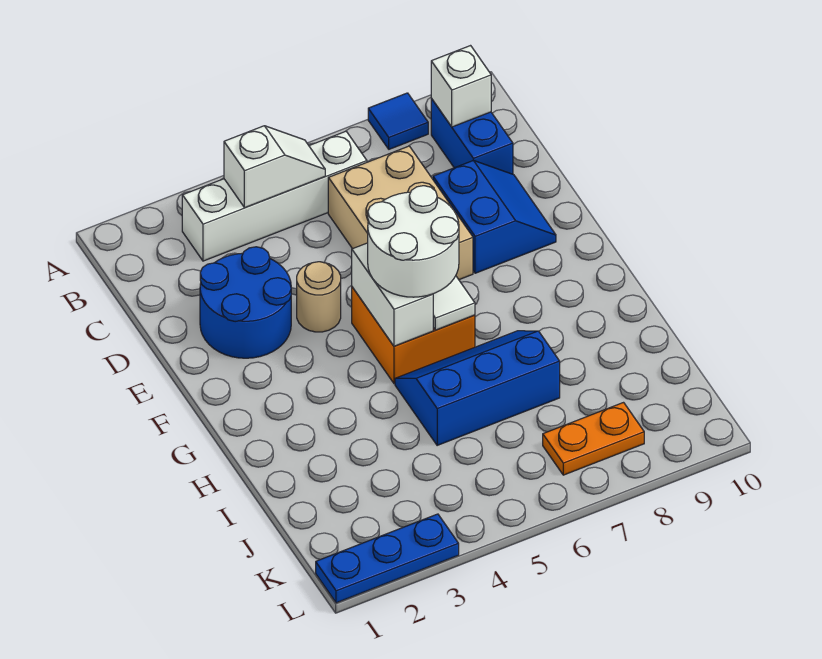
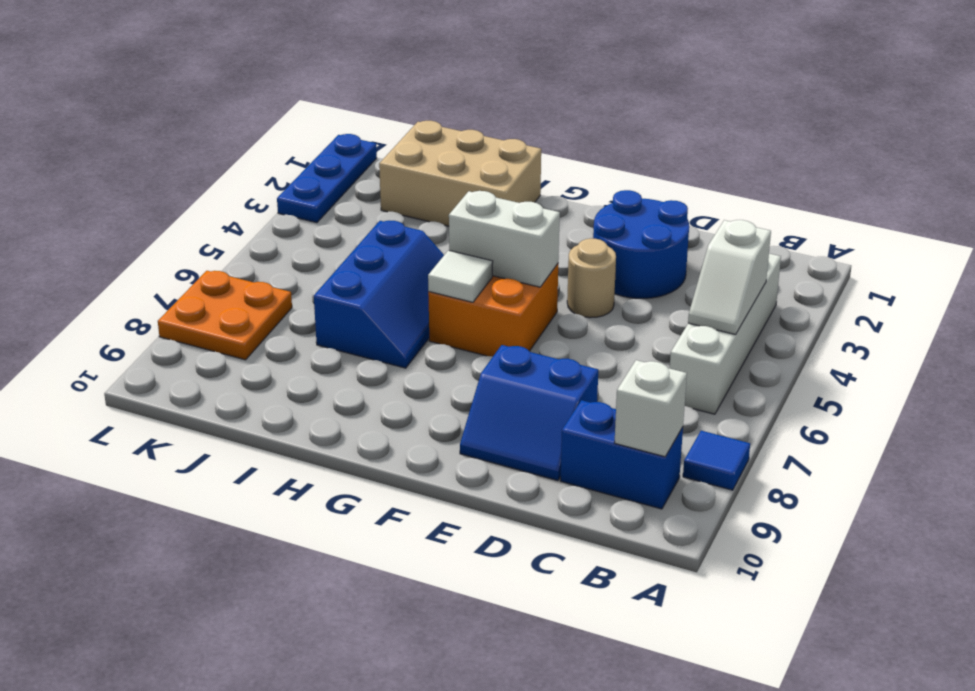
tan brick C6:E7 level 1 -> tan brick H1:J2 level 1
white round brick F5:G6 level 3 -> none
orange plate K7:K8 level 1 -> orange plate K7:L8 level 1

